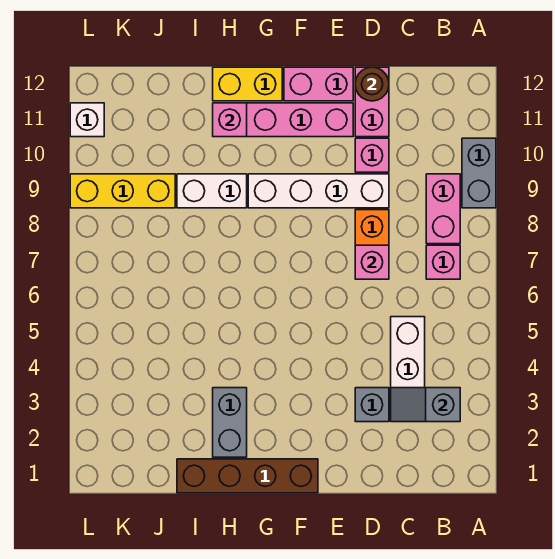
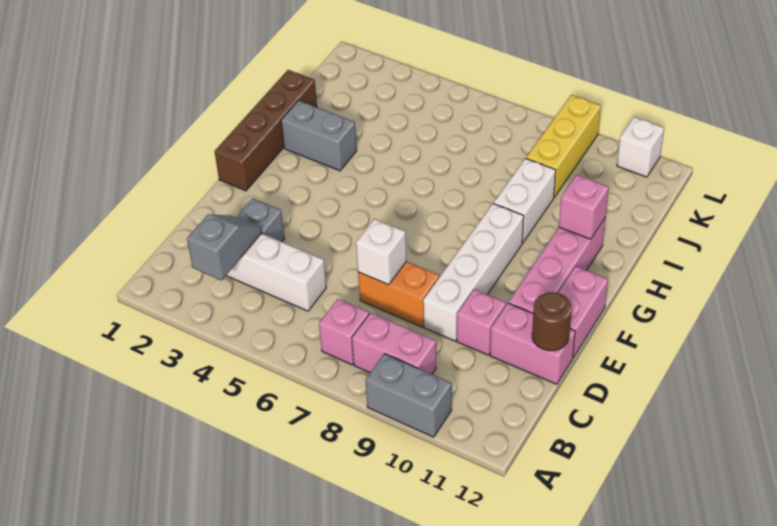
pink brick D7 level 2 -> white brick D7 level 2
yellow brick G12:H12 level 1 -> none

